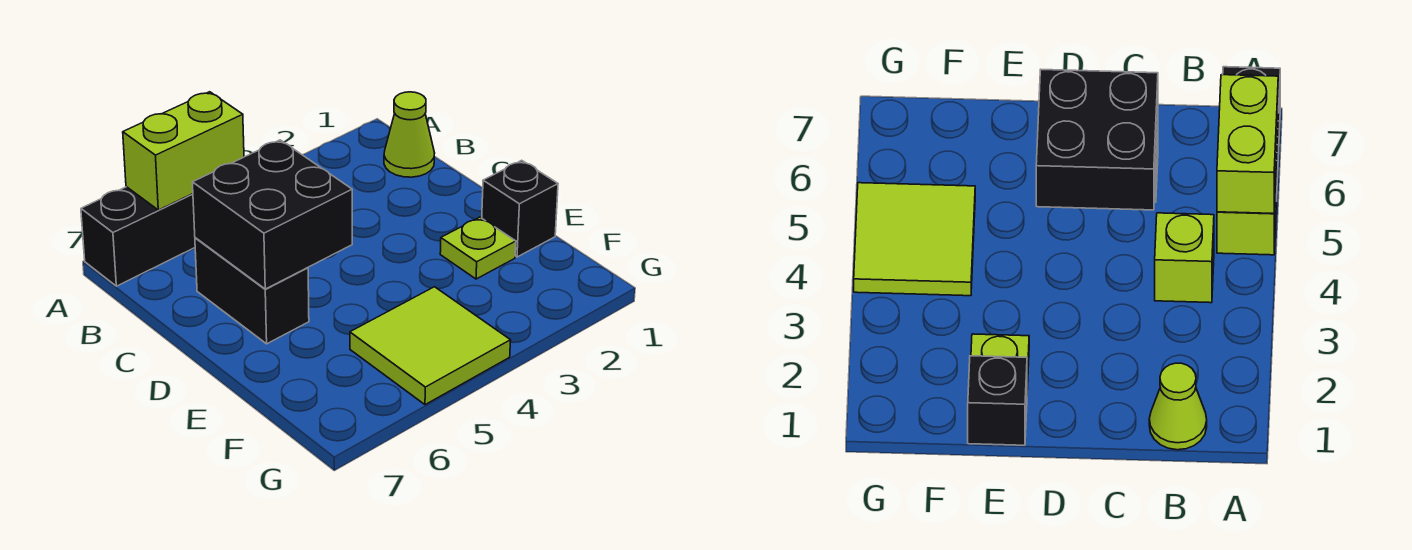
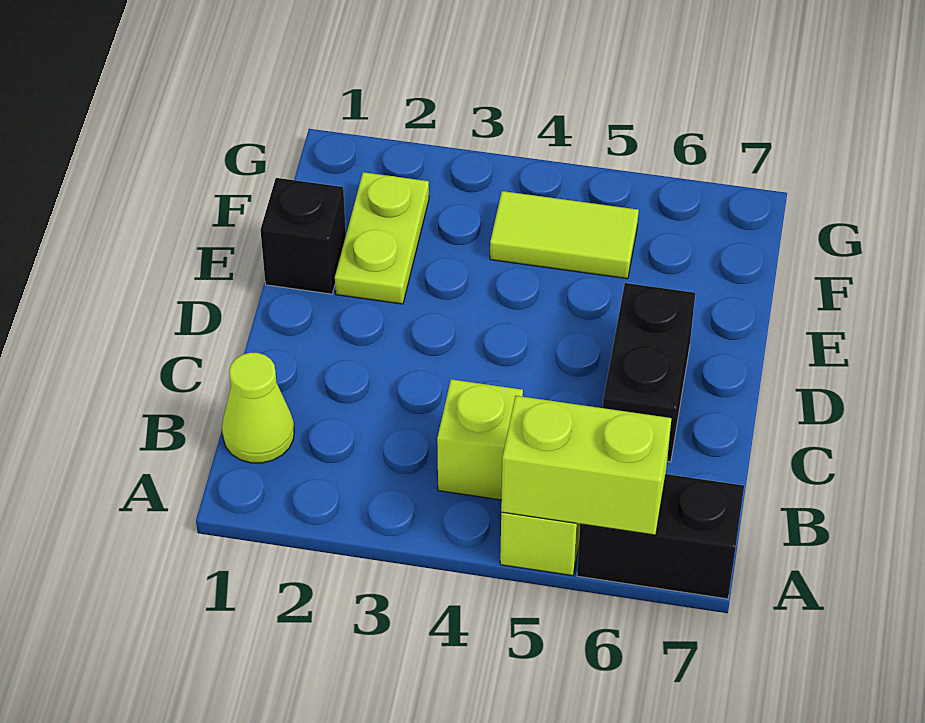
black brick C5:D6 level 2 -> none
lime plate E2 level 1 -> lime plate E2:F2 level 1
lime tile F4:G5 level 1 -> lime tile F4:F5 level 1

